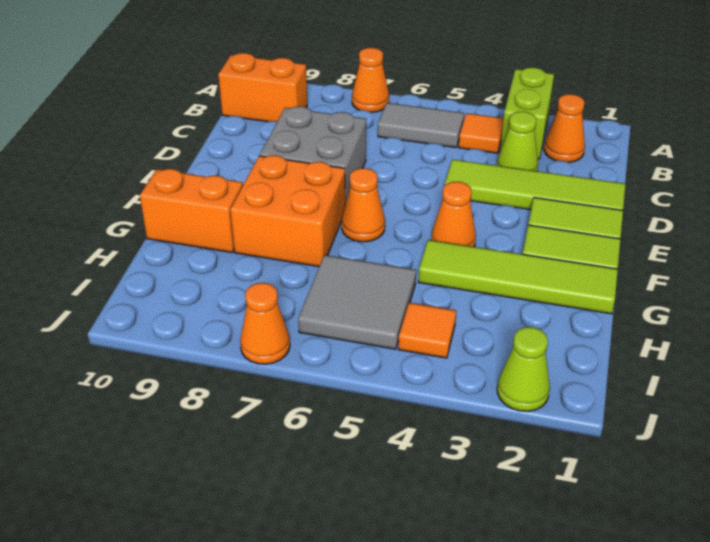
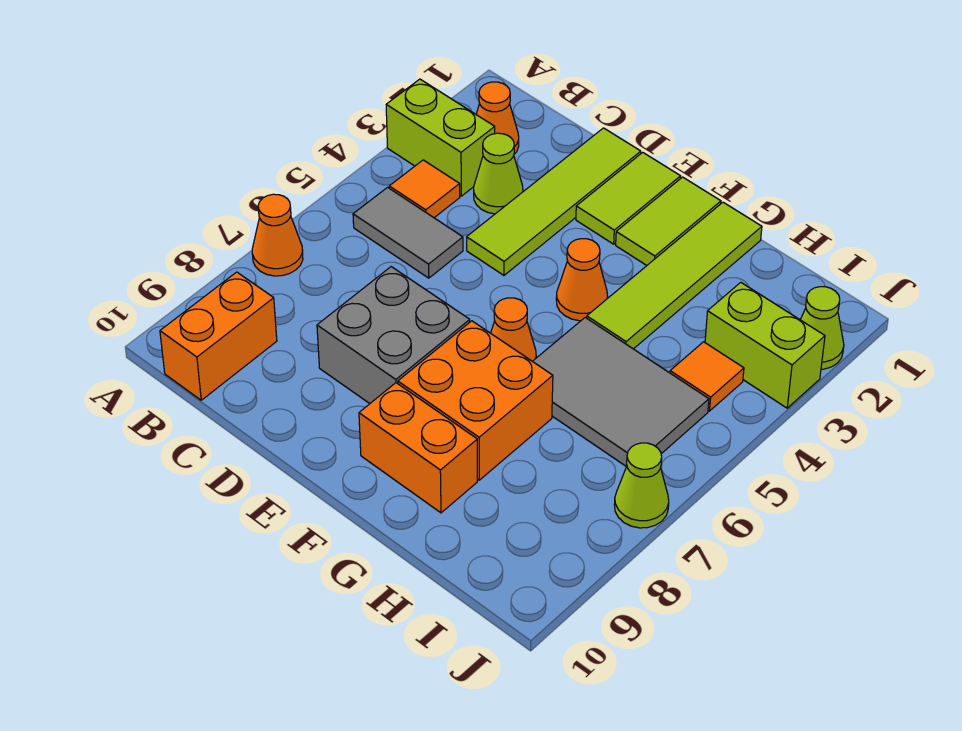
grey tile B5:B6 level 1 -> grey tile B5:C5 level 1
orange brick G9:G10 level 1 -> orange brick F9:G9 level 1
grey tile H5:I6 level 1 -> grey tile G5:I6 level 1
none -> lime brick I3:J3 level 1
orange cone J7 level 1 -> lime cone J7 level 1

